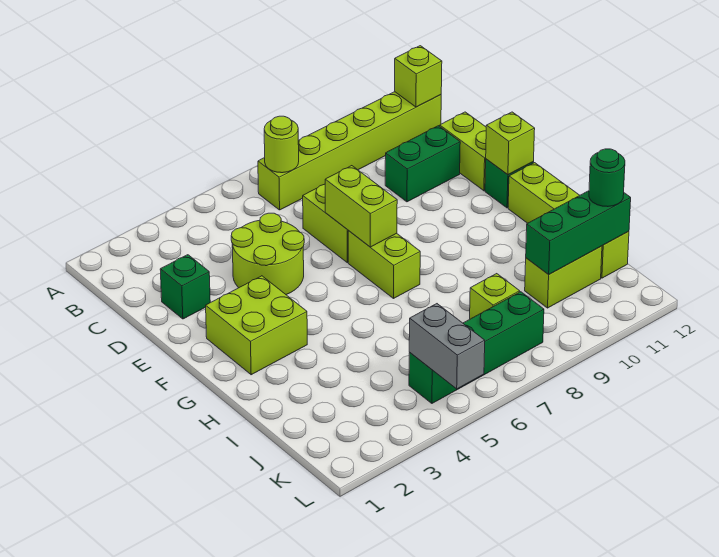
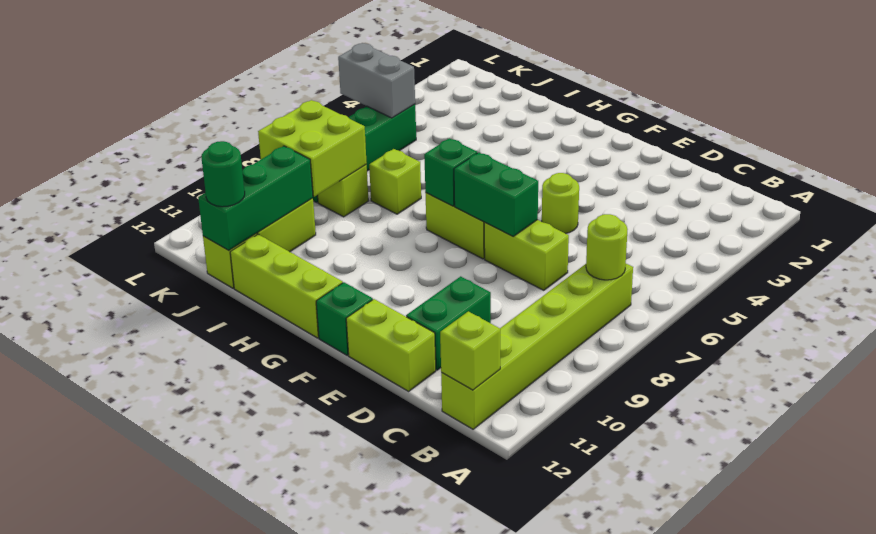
green brick D2 level 1 -> green brick G7 level 2
lime round brick D4:E5 level 1 -> lime round brick E5 level 1
lime brick E7:F7 level 2 -> green brick E7:F7 level 2
lime brick F2:G3 level 1 -> lime brick J8:K9 level 2
lime brick F12 level 2 -> lime brick I7 level 1

